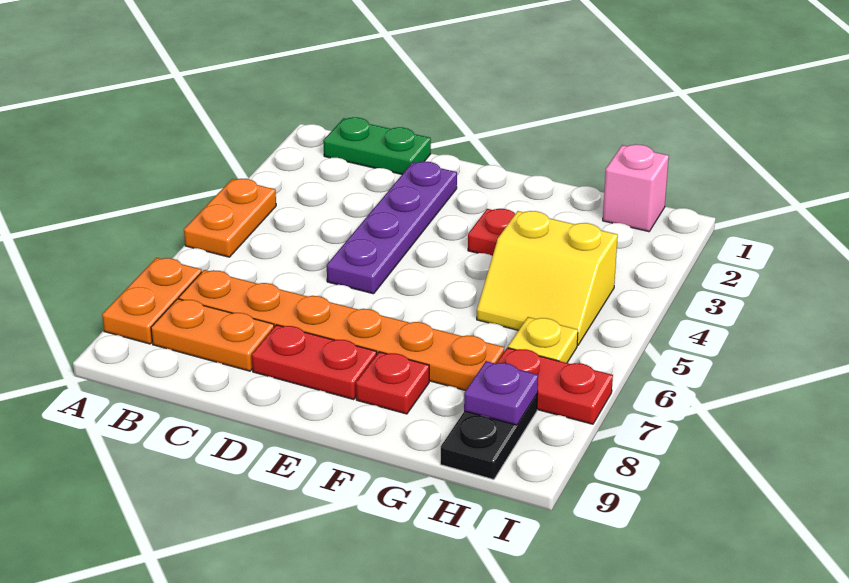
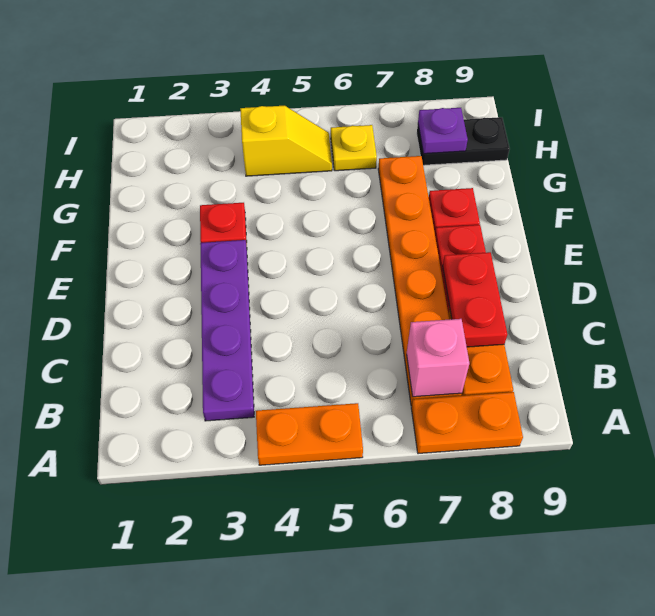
green plate B1:C1 level 1 -> none
purple plate D2:D5 level 1 -> purple plate B3:E3 level 1
yellow slope G4:H5 level 1 top 4 -> yellow slope H4:H5 level 1 top 4
pink brick H1 level 1 -> pink brick B7 level 2
red plate H7:I7 level 1 -> red plate C8:D8 level 2

